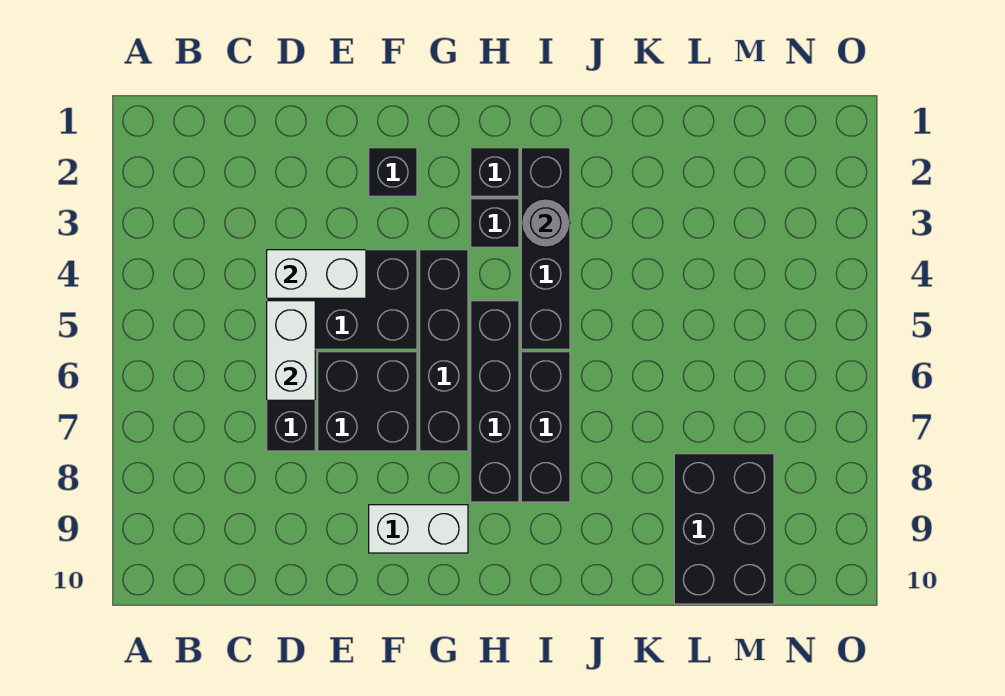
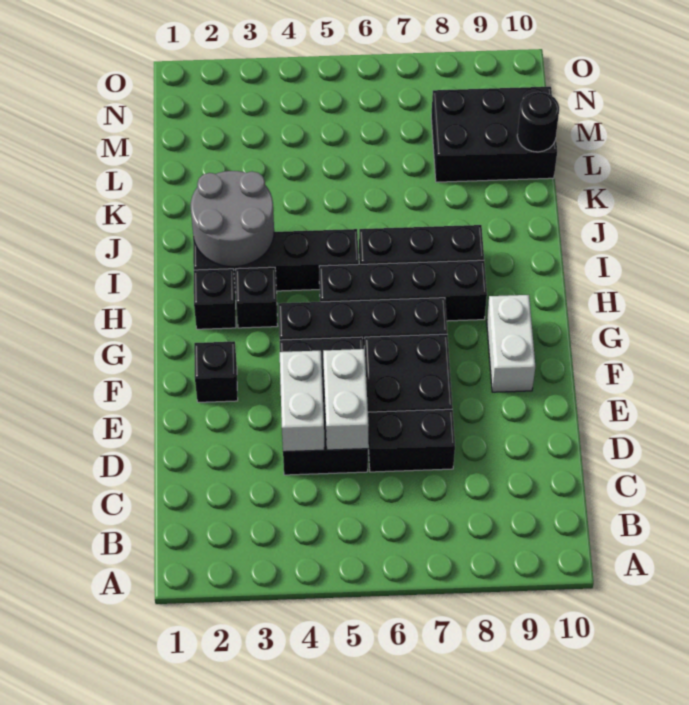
white brick D5:D6 level 2 -> white brick D5:E5 level 2
grey round brick I3 level 2 -> grey round brick I2:J3 level 2
none -> black round brick L10 level 2

